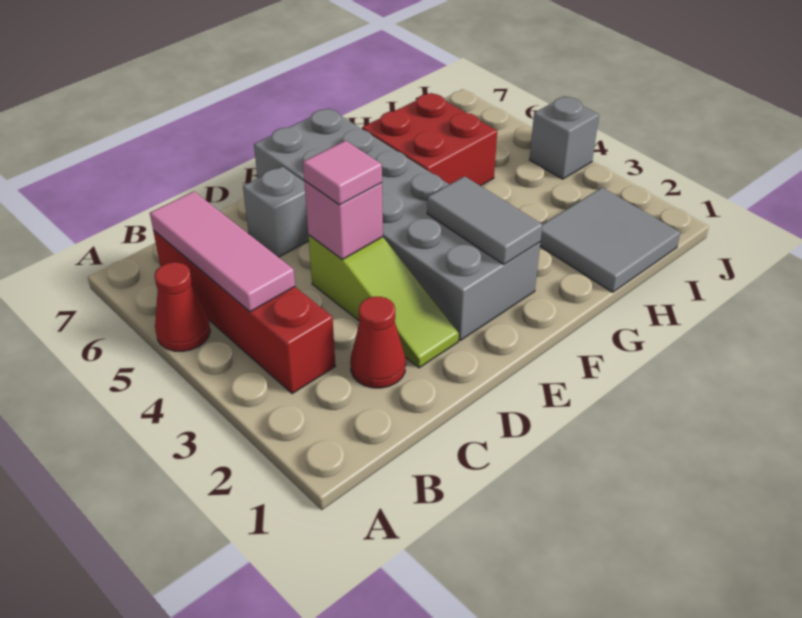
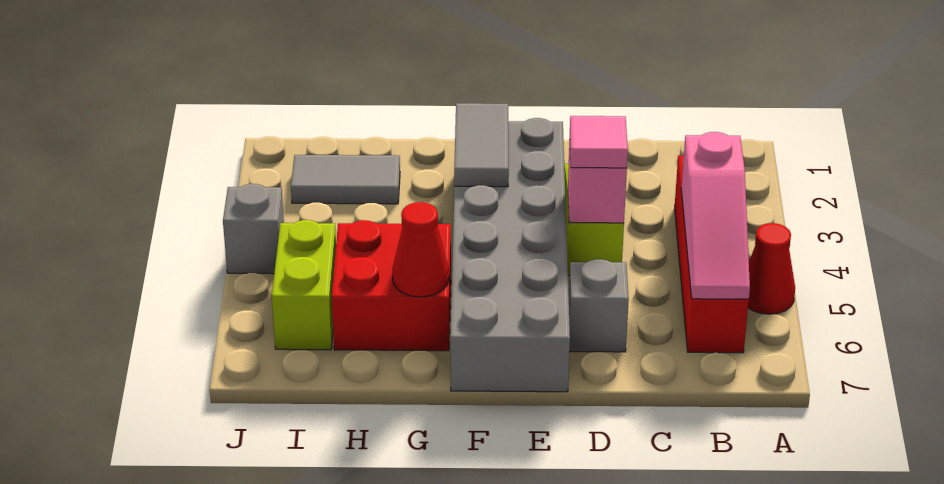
pink tile B4:B6 level 2 -> pink slope B4:B6 level 2 top 4
red cone C2 level 1 -> red cone G6 level 2
grey tile H1:I2 level 1 -> grey tile H2:I2 level 1
none -> lime brick I5:I6 level 1

